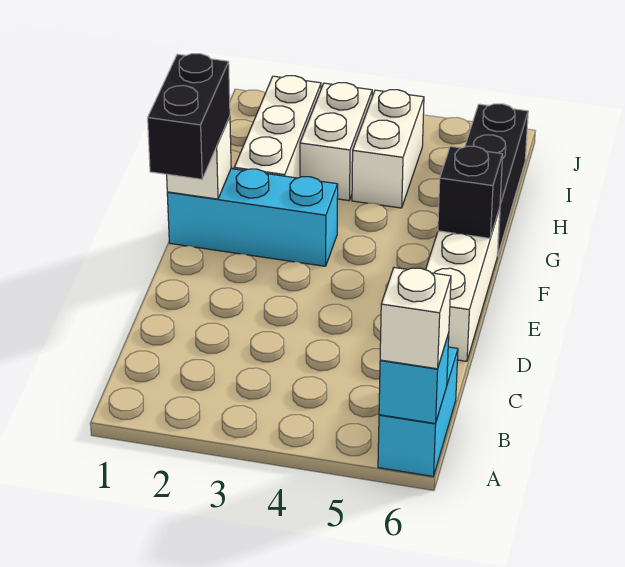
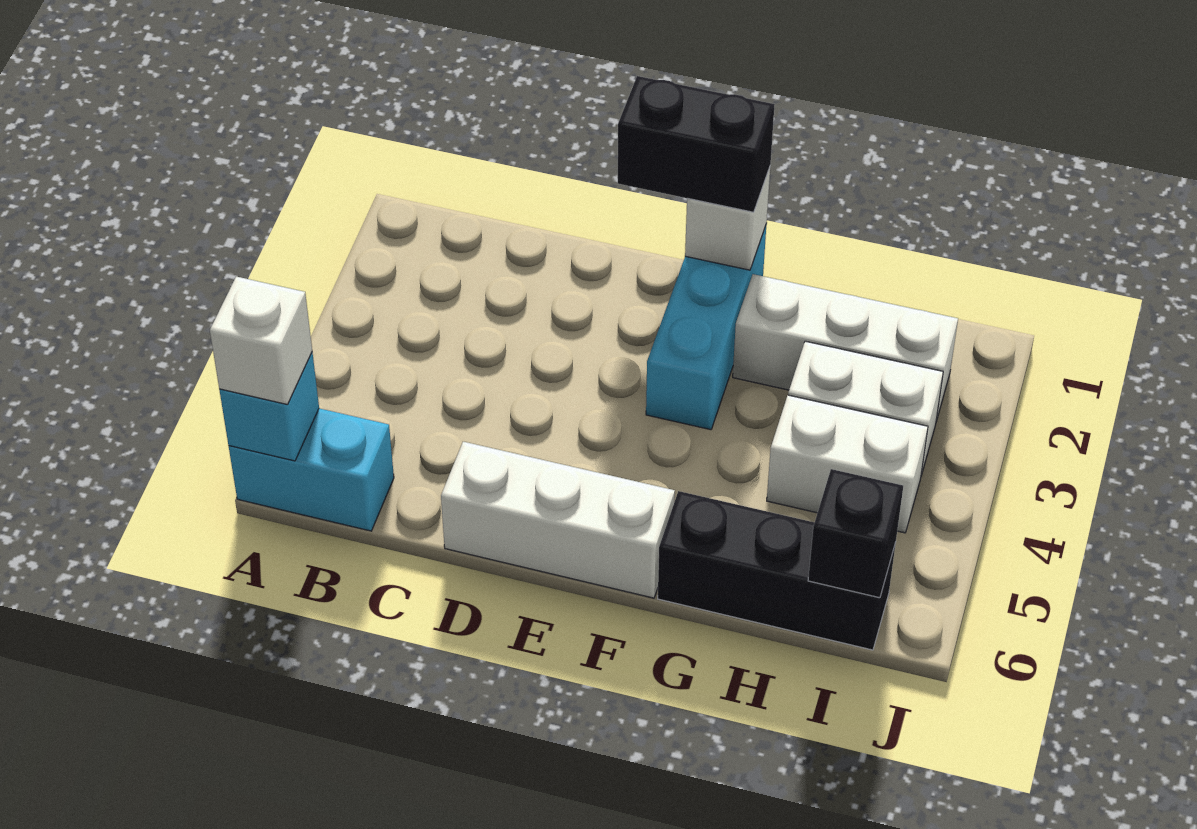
black brick F6 level 2 -> black brick I6 level 2

